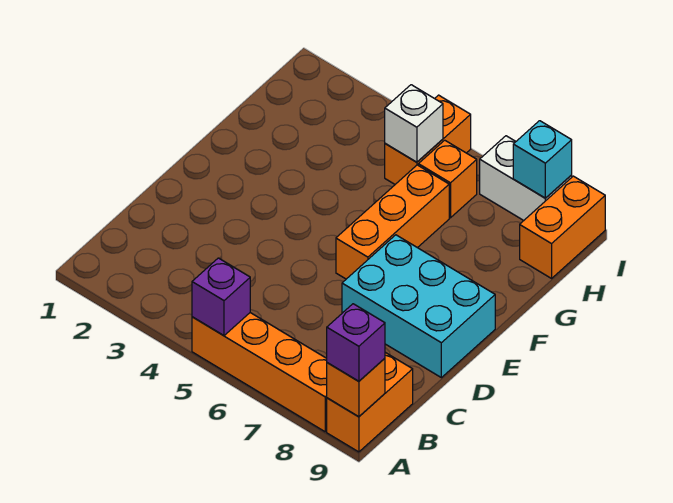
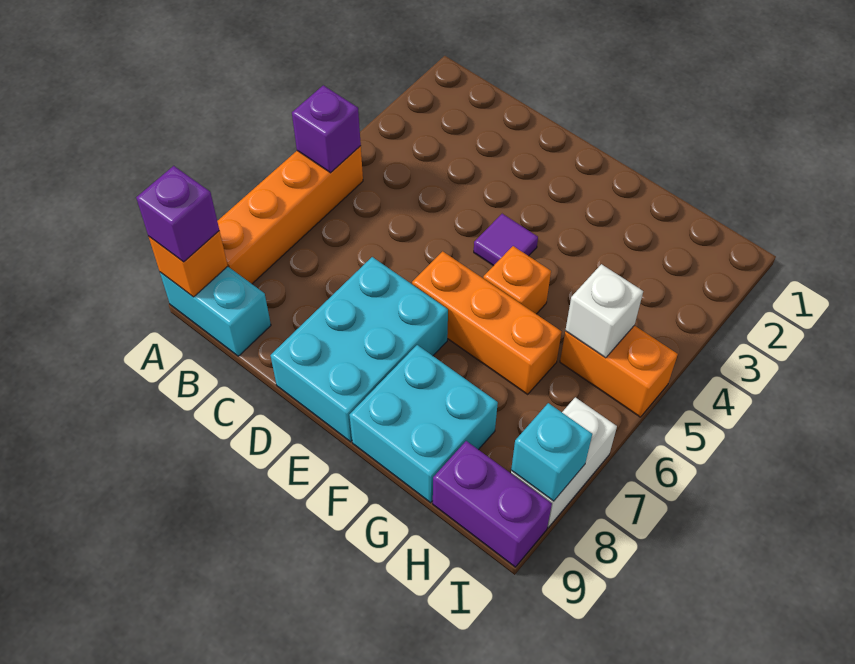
orange brick A9:B9 level 1 -> cyan brick A9:B9 level 1
none -> purple tile E4 level 1
none -> cyan brick F8:G9 level 1
orange brick H6 level 1 -> orange brick F5 level 1
orange brick H9:I9 level 1 -> purple brick H9:I9 level 1

